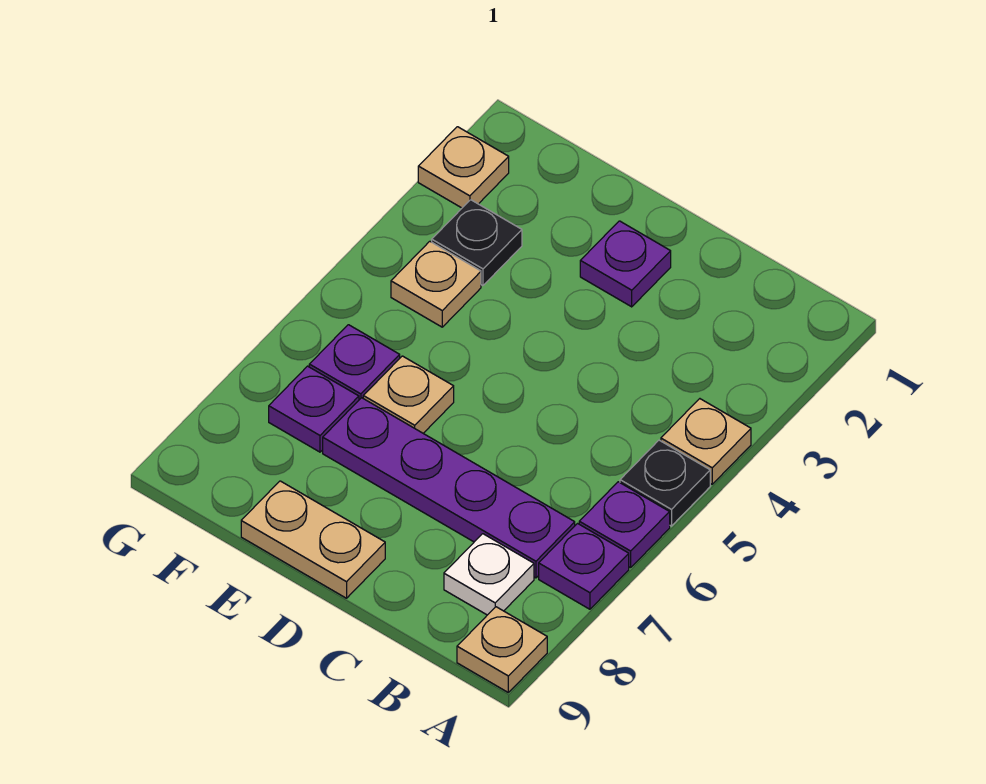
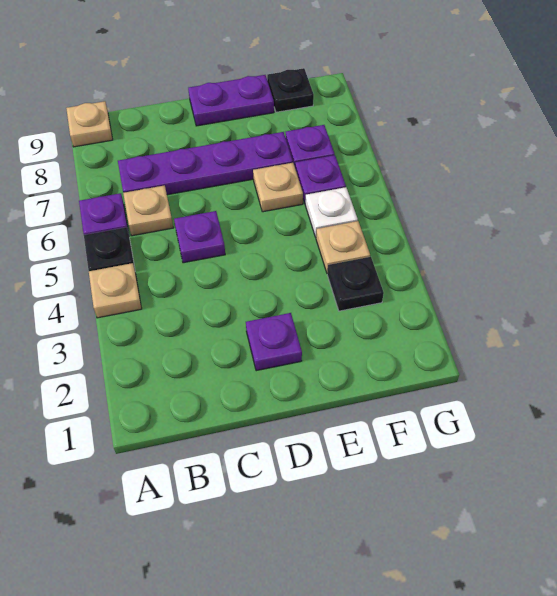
purple plate A7 level 1 -> purple plate C5 level 1
white plate B8 level 1 -> white plate F5 level 1
tan plate D9:E9 level 1 -> purple plate D9:E9 level 1
none -> black plate F9 level 1
tan plate G2 level 1 -> tan plate B6 level 1

